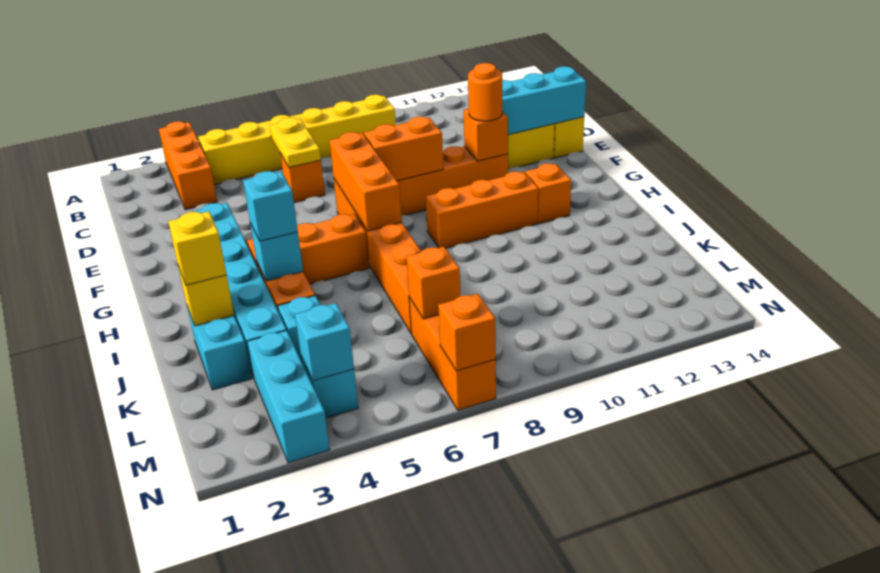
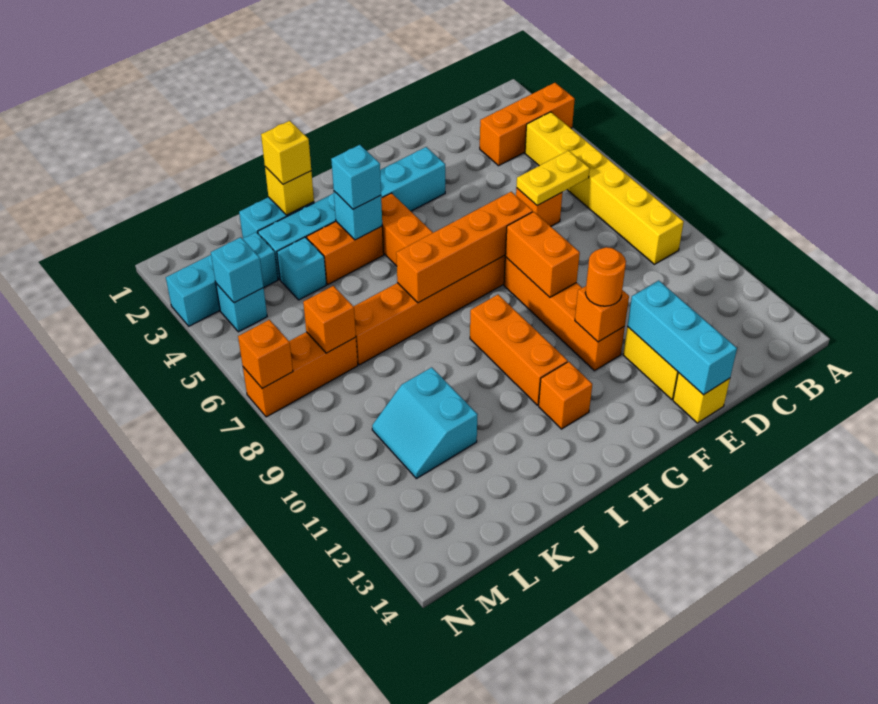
orange brick F7:H7 level 2 -> orange brick F7:I7 level 2
none -> cyan slope K10:L11 level 1 top K

